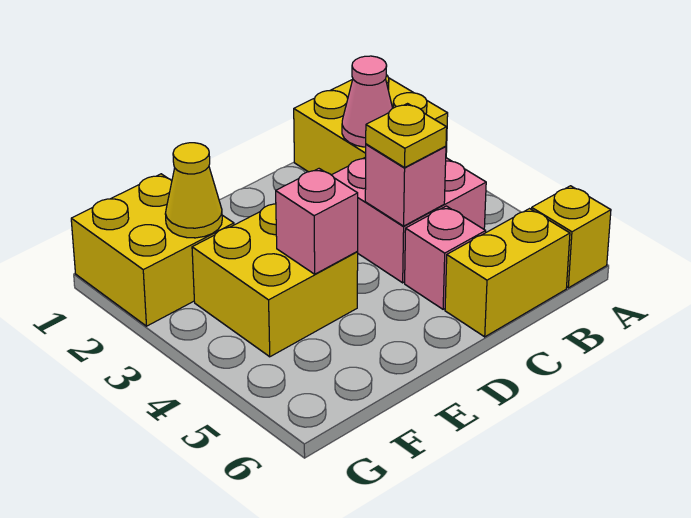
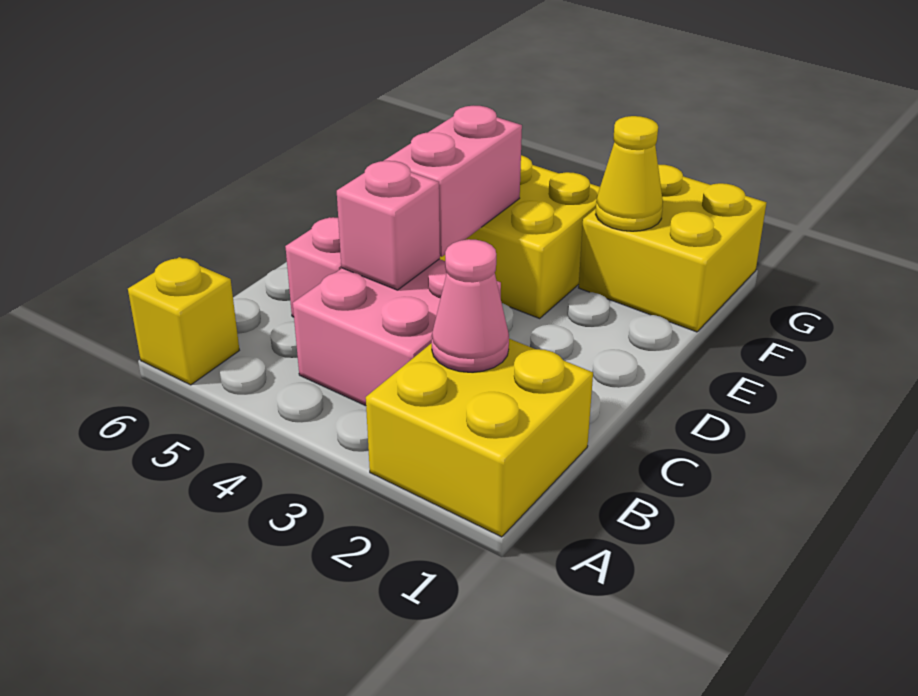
yellow brick B6:C6 level 1 -> none
yellow plate C4 level 3 -> none
pink brick E4 level 2 -> pink brick D4:E4 level 2

